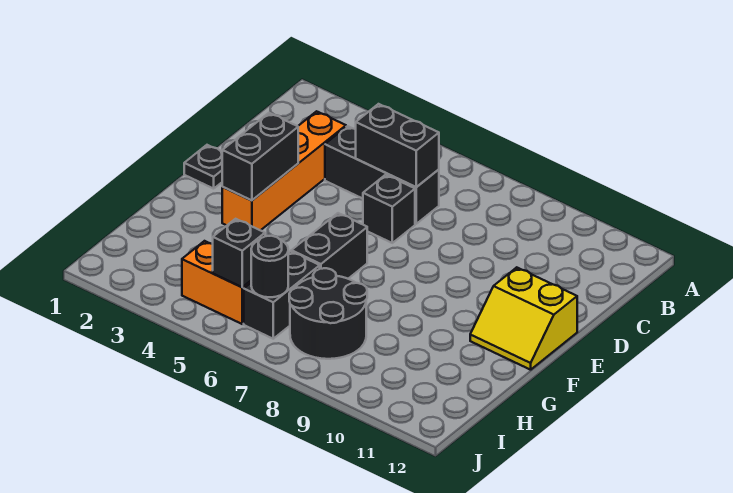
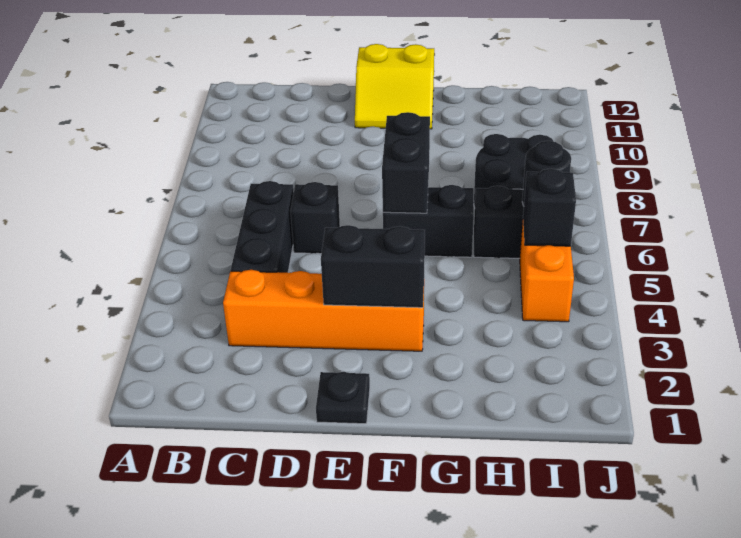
black brick C5:C6 level 2 -> black brick F6:F7 level 2
yellow slope E11:F12 level 1 top E -> yellow slope E11:F12 level 1 top 12

